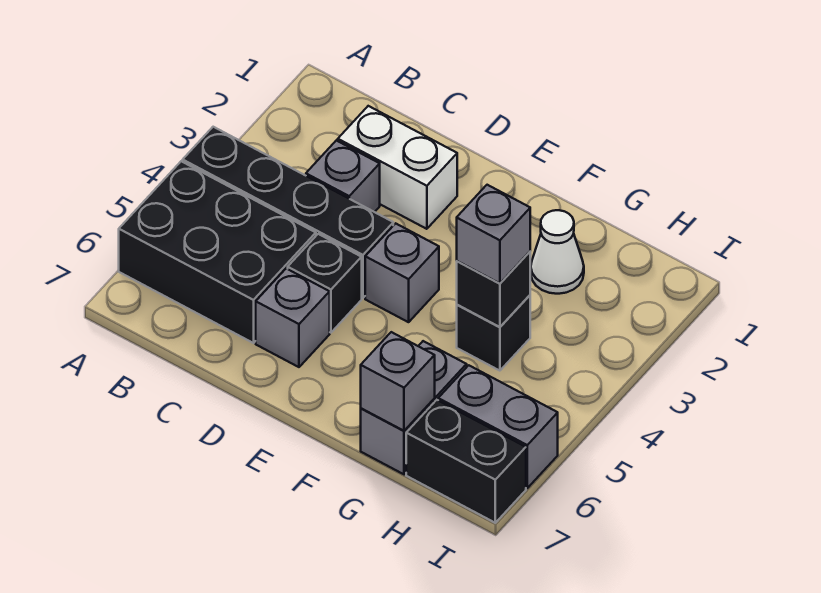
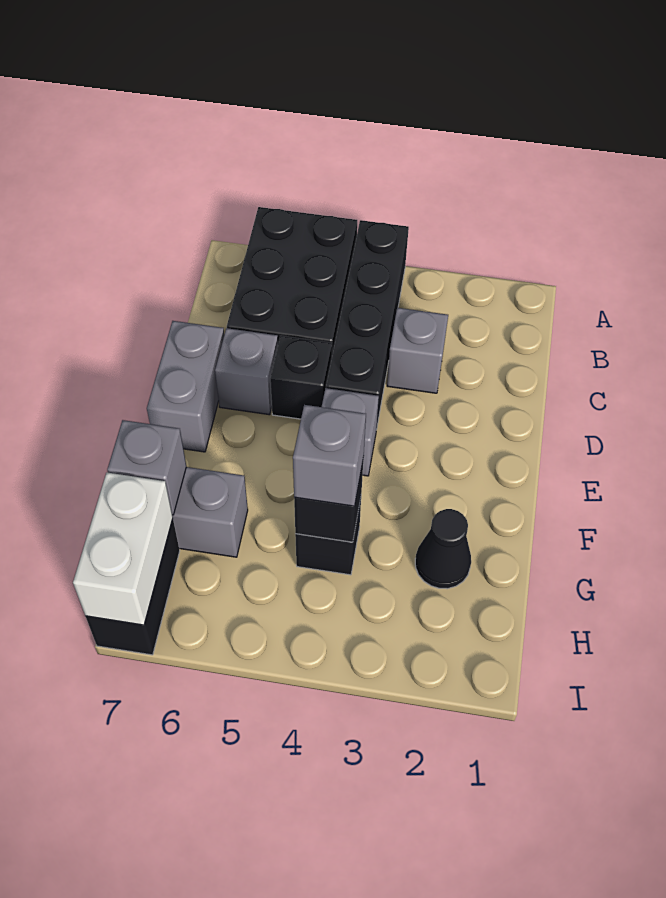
white brick C2:D2 level 1 -> white brick H7:I7 level 2
white cone G2 level 1 -> black cone G2 level 1
grey brick H6:I6 level 1 -> grey brick D7:E7 level 1

